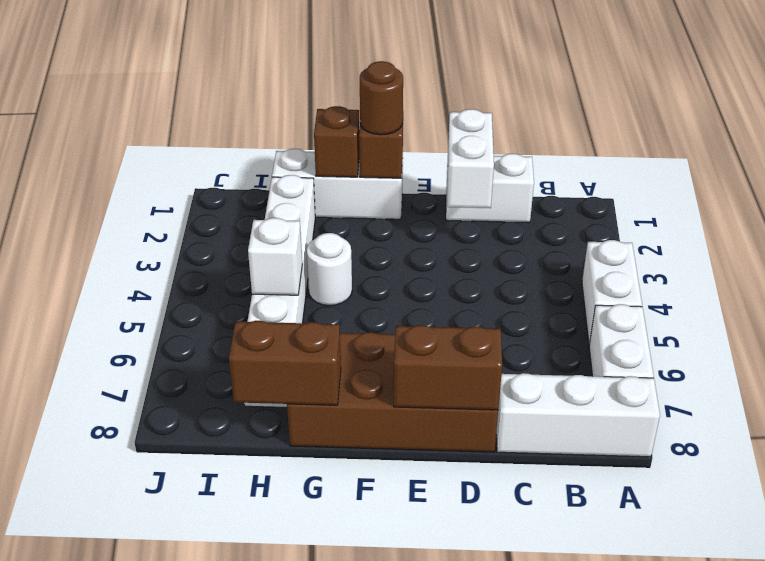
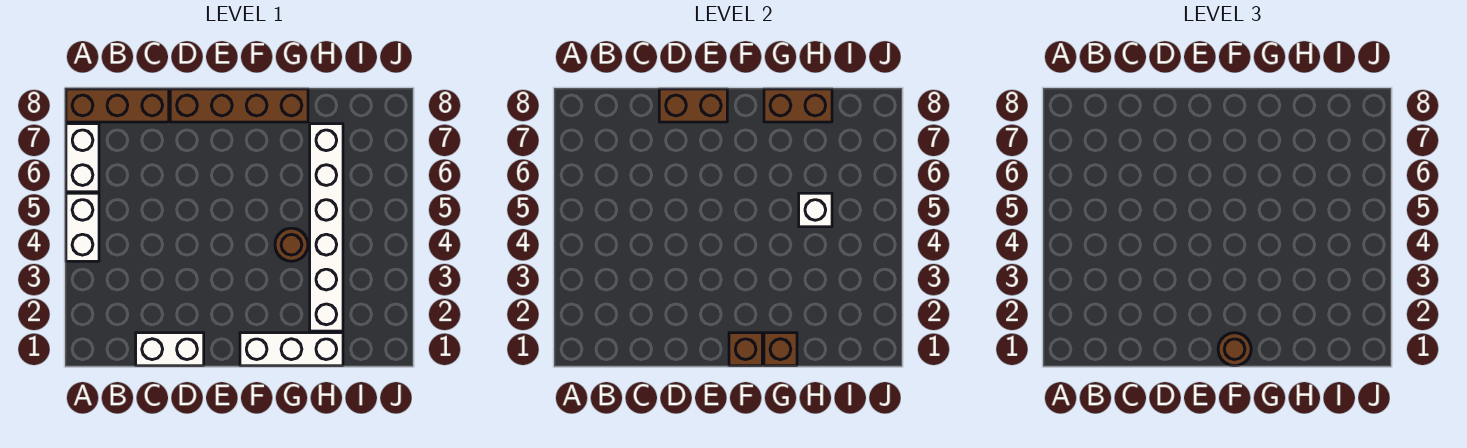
white brick A8:C8 level 1 -> brown brick A8:C8 level 1
white brick D1:D2 level 2 -> none
brown brick D7:G8 level 1 -> brown brick D8:G8 level 1
white round brick G4 level 1 -> brown round brick G4 level 1

